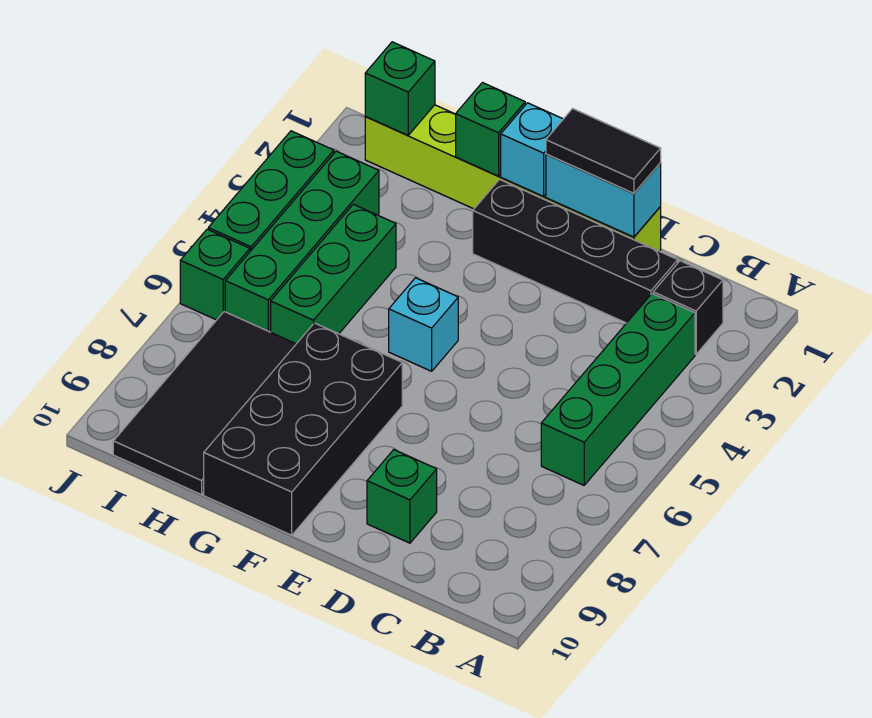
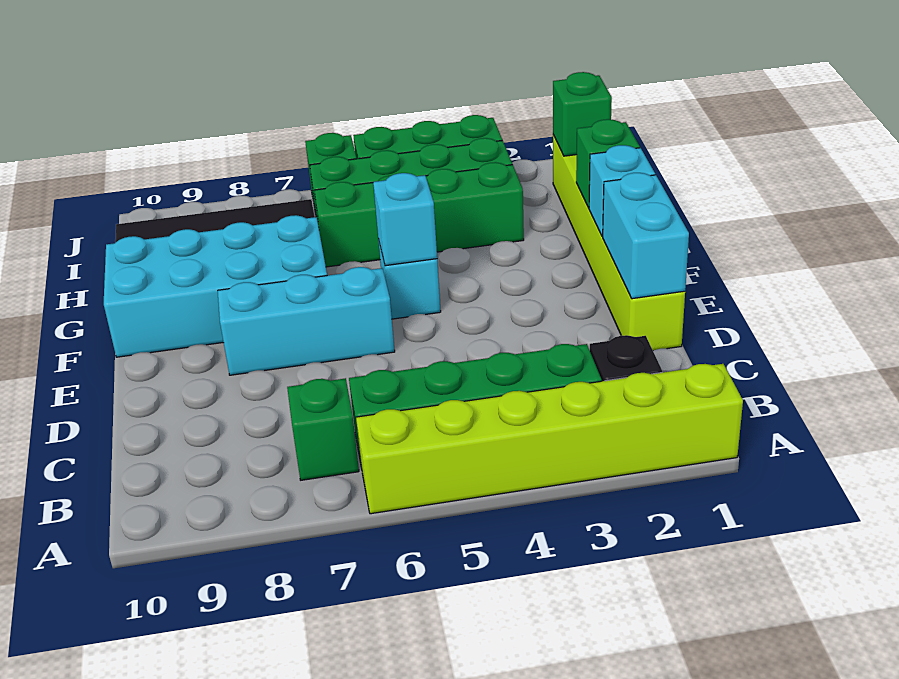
none -> lime brick A1:A6 level 1
black brick C2:F2 level 1 -> none
black tile D1:E1 level 3 -> none
green brick D9 level 1 -> green brick B7 level 1
none -> cyan brick E6:E8 level 1
none -> cyan brick F5 level 2
black brick F7:G10 level 1 -> cyan brick F7:G10 level 1
green brick H4:H6 level 1 -> green brick H3:H6 level 1

